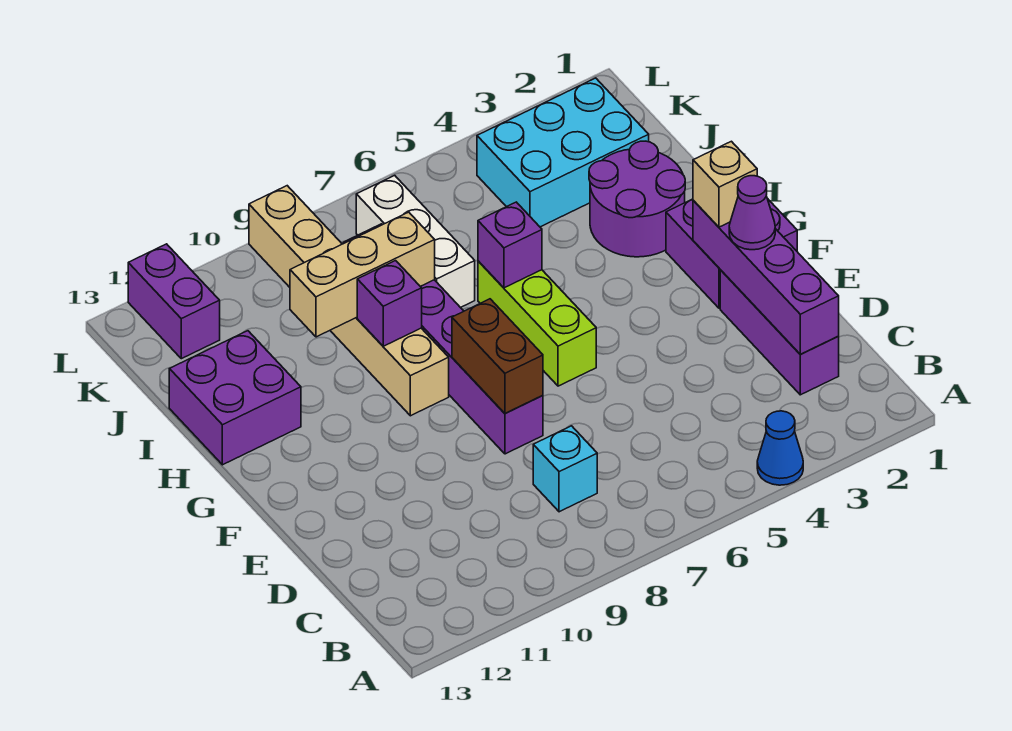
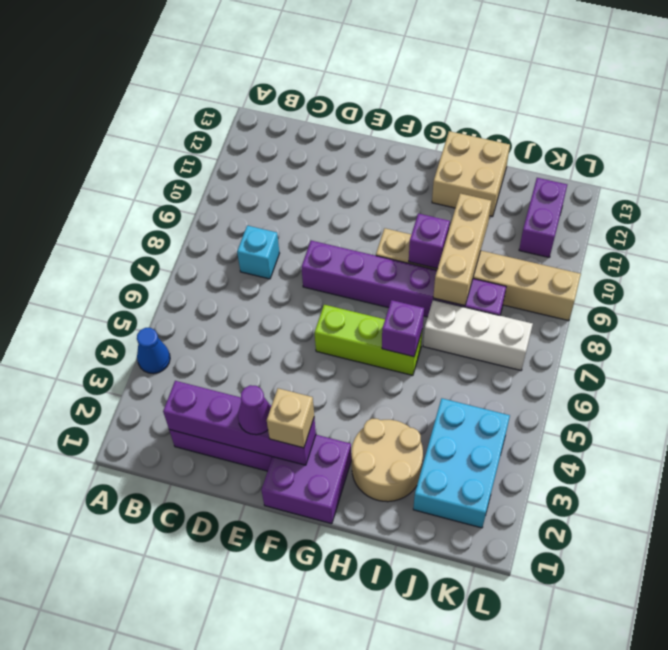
brown brick E8:F8 level 2 -> none
purple round brick H2:I3 level 1 -> tan round brick H2:I3 level 1
purple brick H12:I13 level 1 -> tan brick H12:I13 level 1
purple brick K12:L12 level 1 -> purple brick K11:K12 level 1

